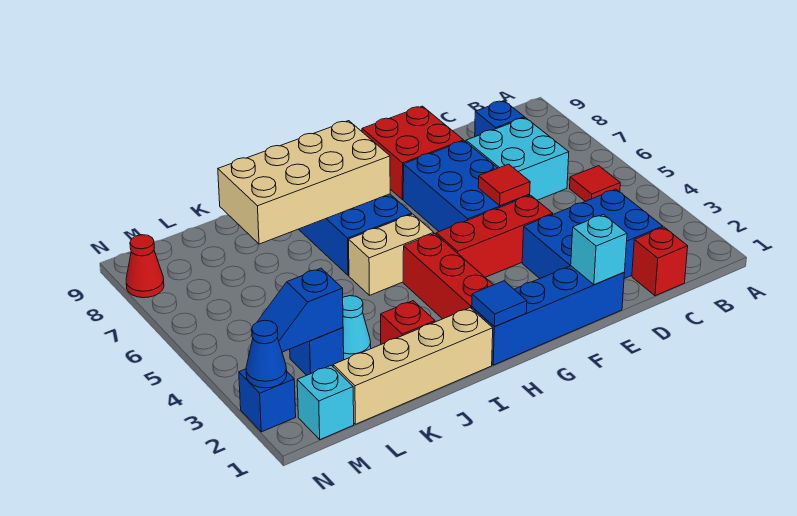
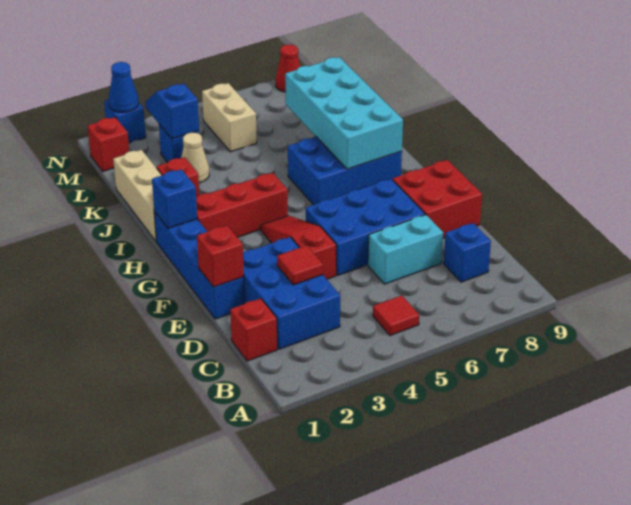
cyan brick C6:D7 level 1 -> cyan brick D6:D7 level 1
cyan brick E1 level 2 -> red brick E1 level 2
red brick E4:G4 level 1 -> red slope E4:G4 level 1 top E
red tile E5 level 2 -> red tile D3 level 2
blue tile H1 level 2 -> blue brick H1 level 2
tan brick H5:I5 level 1 -> tan brick L5:M5 level 1
tan brick H7:K8 level 2 -> cyan brick H7:K8 level 2
tan brick I1:L1 level 1 -> tan brick I1:K1 level 1
cyan cone K3 level 1 -> tan cone K3 level 1
cyan brick M1 level 1 -> red brick M1 level 1

